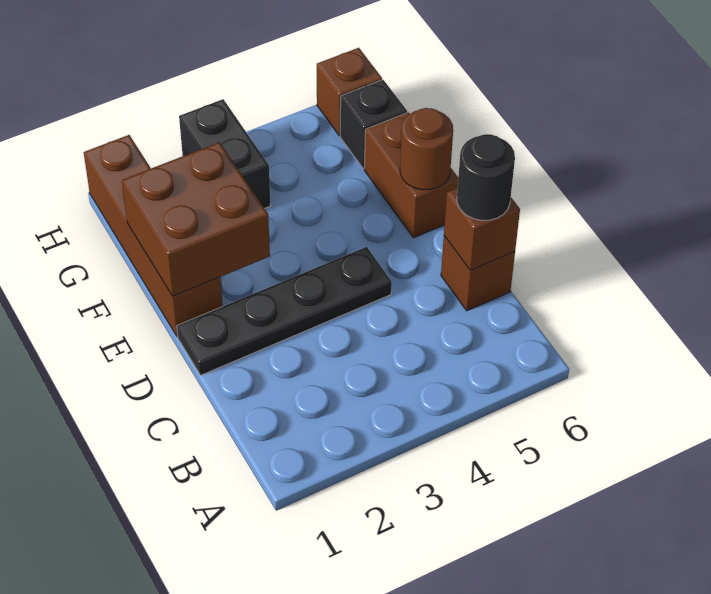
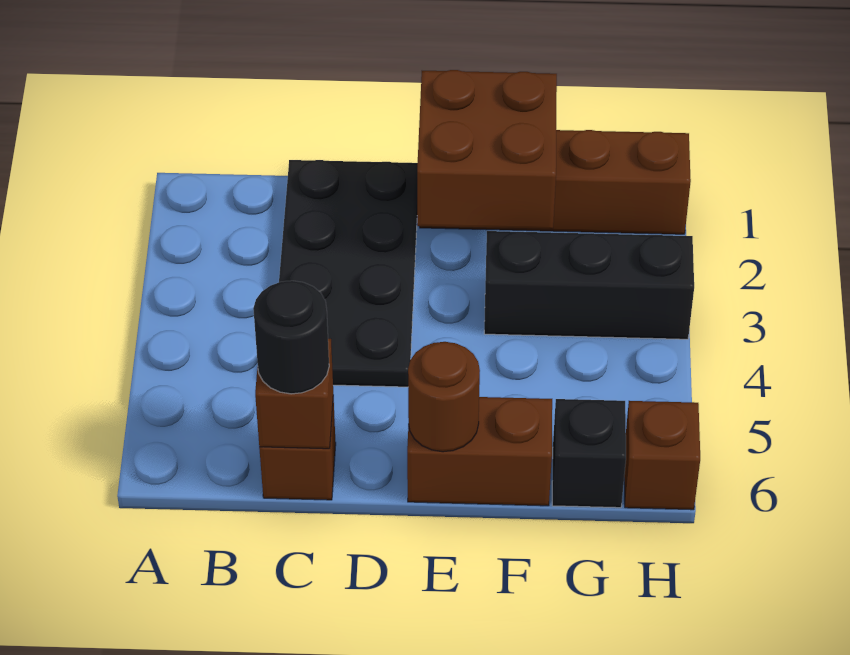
black plate D1:D4 level 1 -> black plate C1:D4 level 1
black brick G3:H3 level 1 -> black brick F3:H3 level 1

